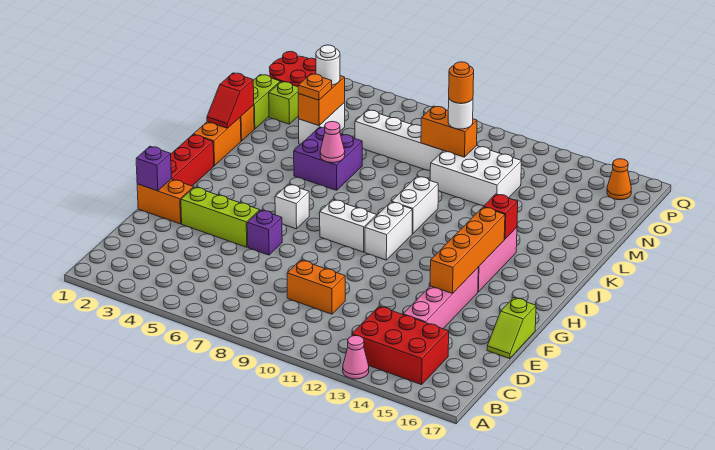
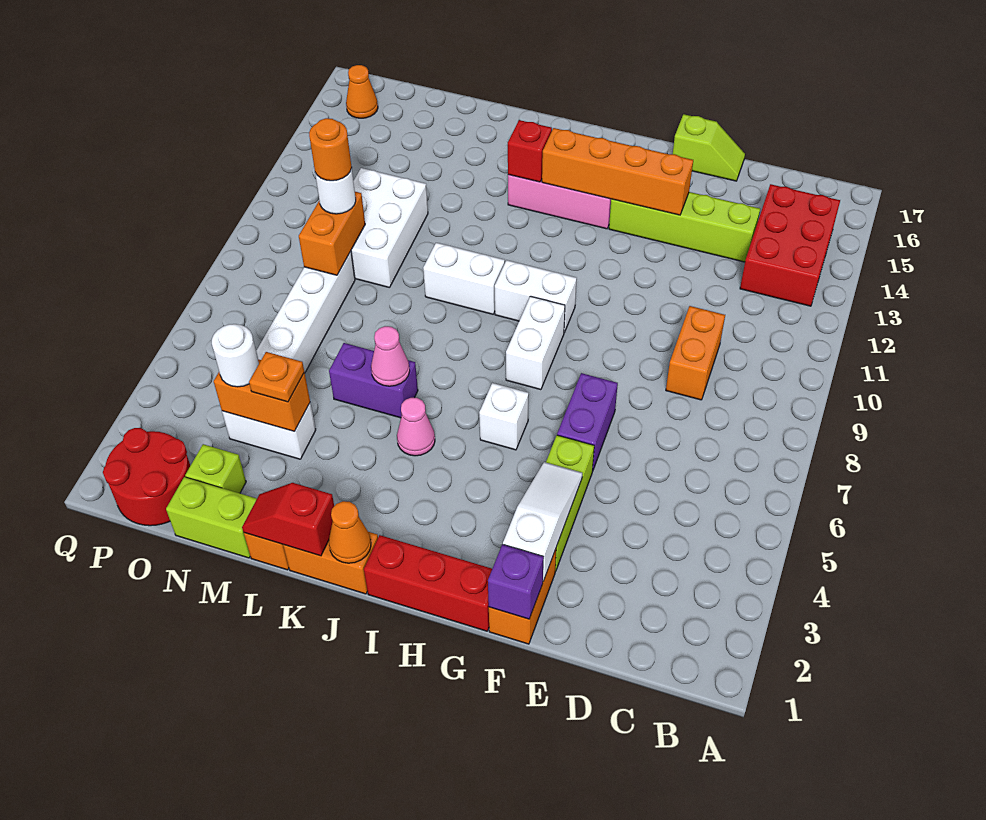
pink cone A13 level 1 -> pink cone J5 level 1
pink brick D14:G14 level 1 -> lime brick D14:G14 level 1
none -> white slope F2:F4 level 2 top 2
purple brick F6 level 1 -> purple brick F6:F7 level 1
none -> orange cone J1 level 2
red slope K1:L1 level 2 top L -> red slope K1:L1 level 2 top K
purple brick K5:L6 level 1 -> purple brick K6:L6 level 1

